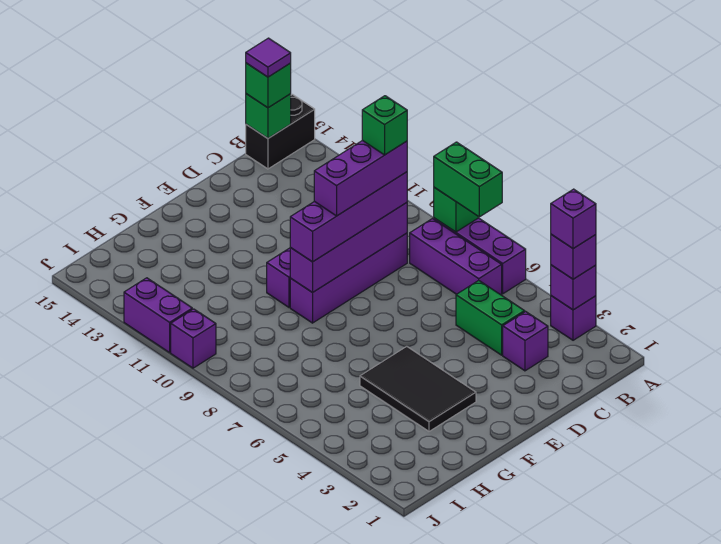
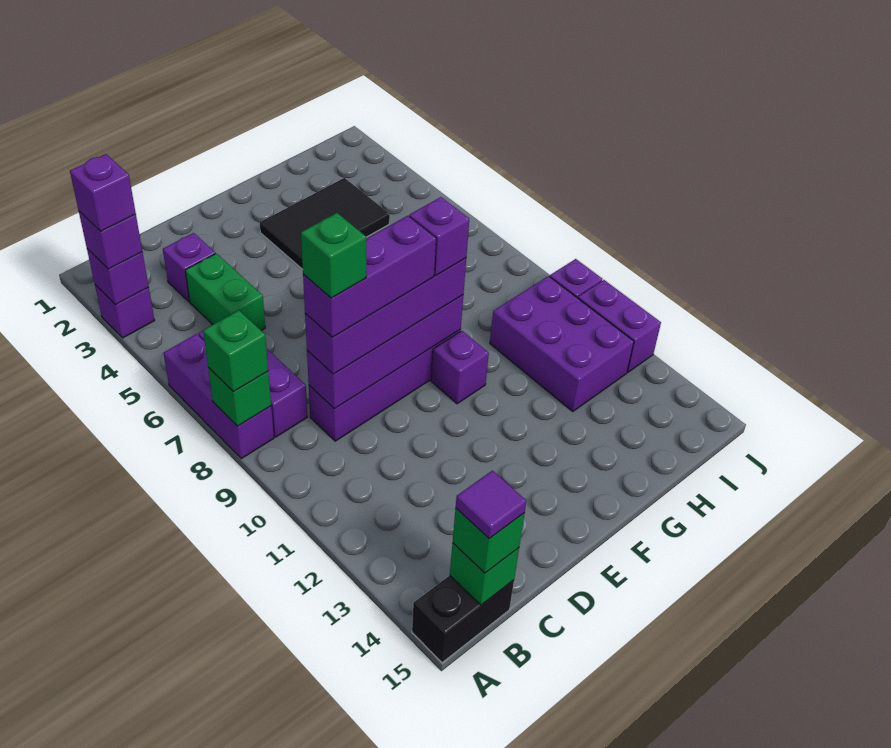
green brick A7:A8 level 3 -> green brick A8 level 3
black tile F3:G5 level 1 -> black tile F3:H4 level 1
none -> purple brick F9 level 4
none -> purple brick H10:I12 level 1

